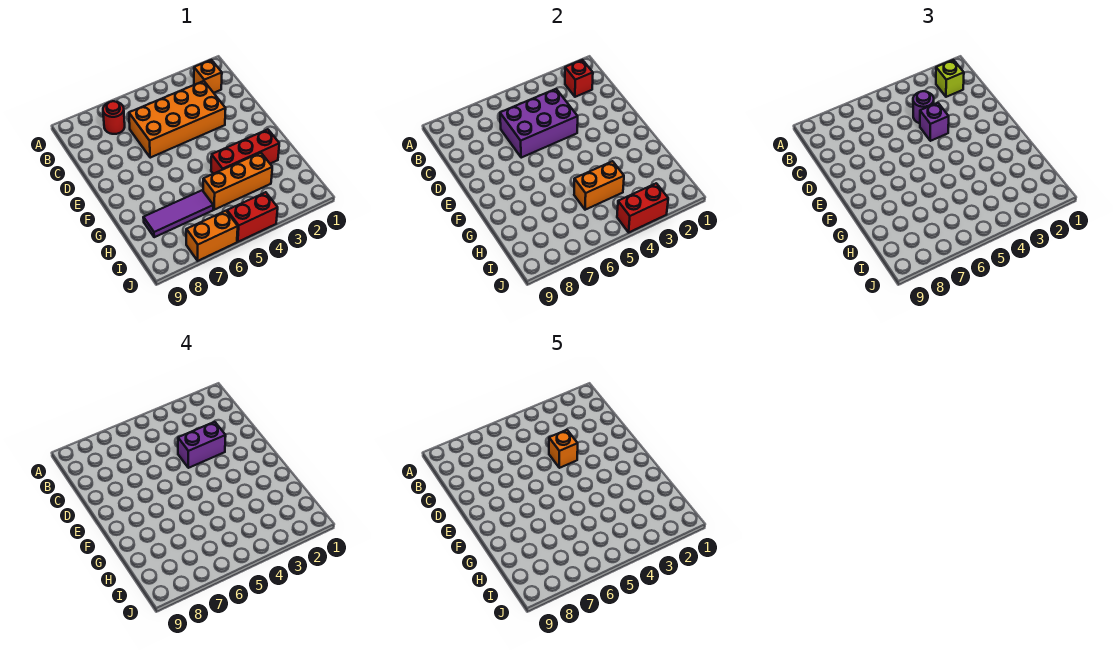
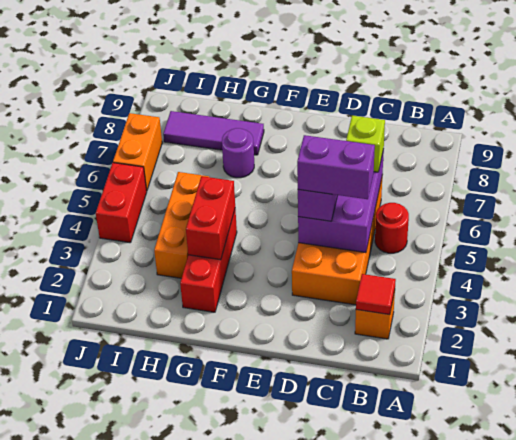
red brick B2 level 2 -> red tile B2 level 2
lime brick B2 level 3 -> lime brick C6 level 3
red round brick B7 level 1 -> red round brick B5 level 1
purple round brick C4 level 3 -> purple round brick G7 level 1
purple brick D3:D4 level 4 -> purple brick C4:D4 level 4
orange brick D4 level 5 -> none
orange brick H4:H5 level 2 -> none
purple tile H6:H8 level 1 -> purple tile G8:I8 level 1
red brick J3:J4 level 2 -> red brick G3:G4 level 2

